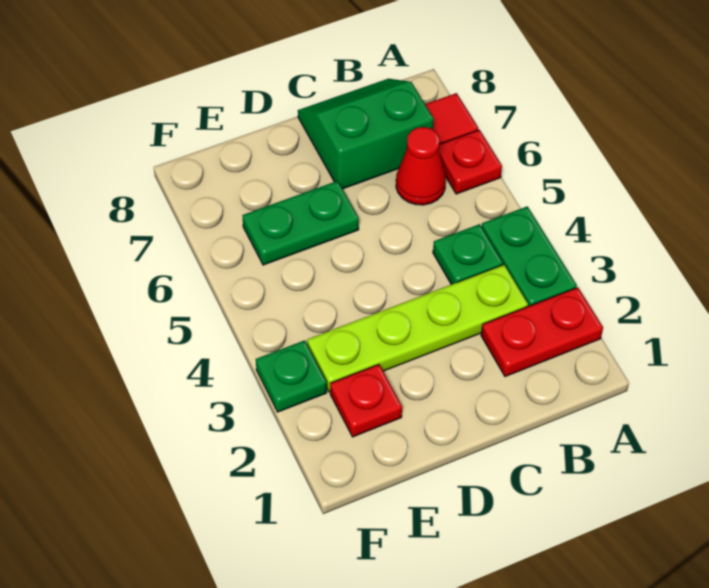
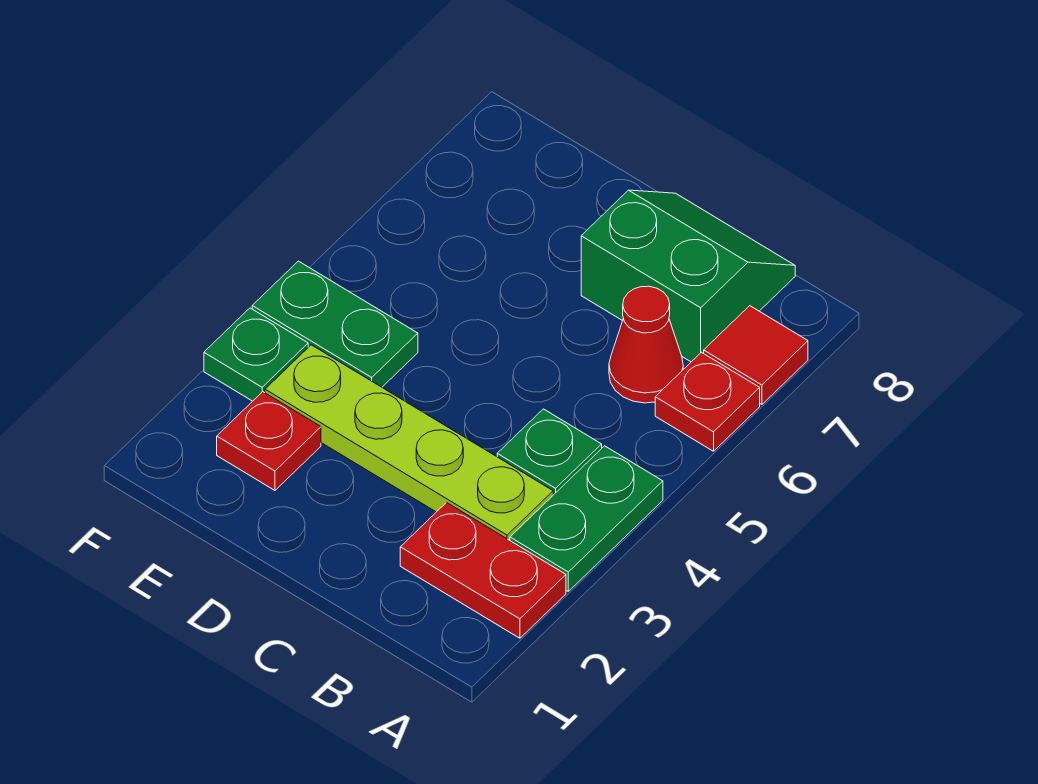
green plate D6:E6 level 1 -> green plate E4:F4 level 1

